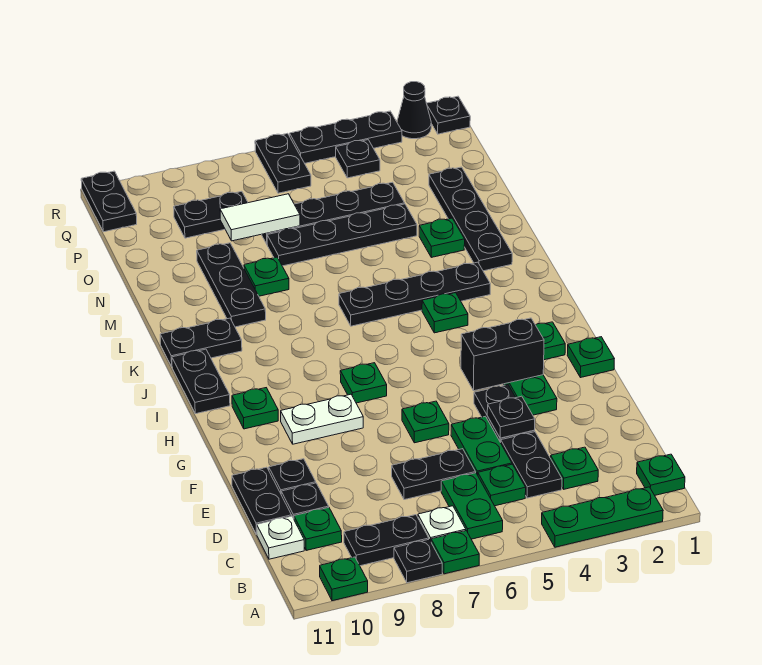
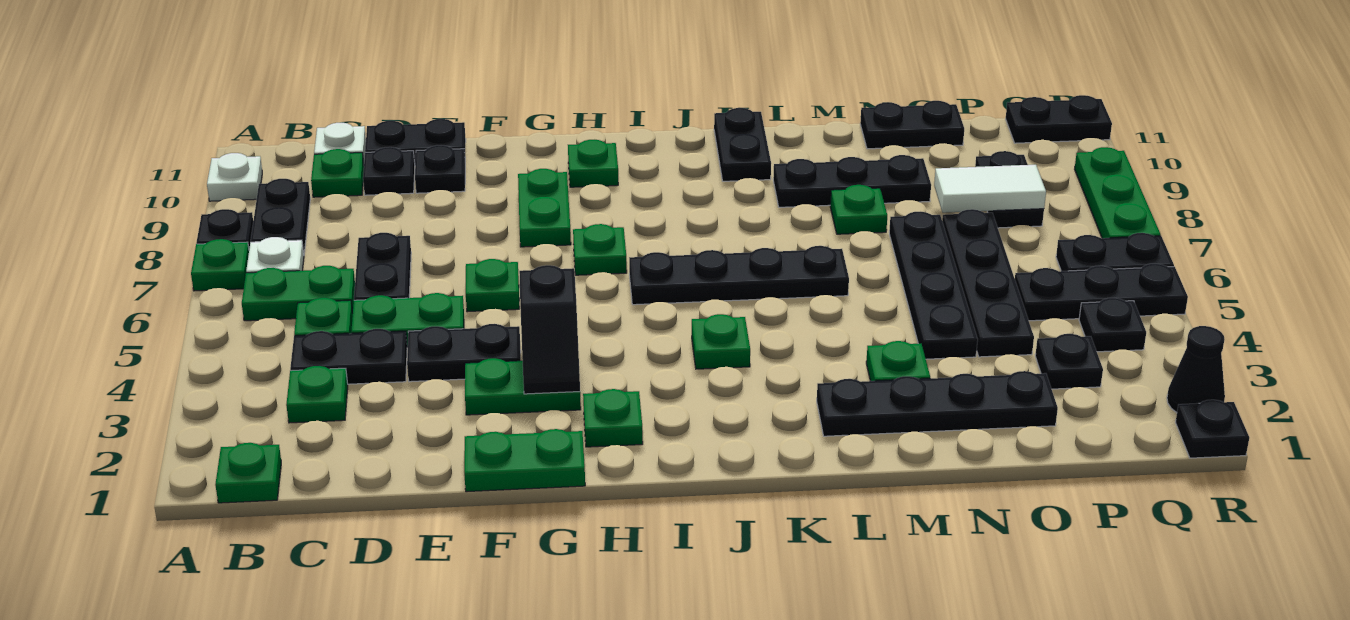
green plate A2:A4 level 1 -> green plate R7:R9 level 1
green plate A10 level 1 -> white plate A10 level 1
black plate E4 level 2 -> black plate P3 level 1
green plate G1 level 1 -> green plate F1:G1 level 1
black brick G3:G4 level 2 -> black slope G3:G4 level 2 top 4
white plate G8:G9 level 1 -> green plate G8:G9 level 1
black plate I11:J11 level 1 -> black plate N11:O11 level 1
black plate K3:K6 level 1 -> black plate I6:L6 level 1
white tile O7:O8 level 2 -> white tile O8:P8 level 2
black plate R3:R5 level 1 -> black plate P5:R5 level 1

